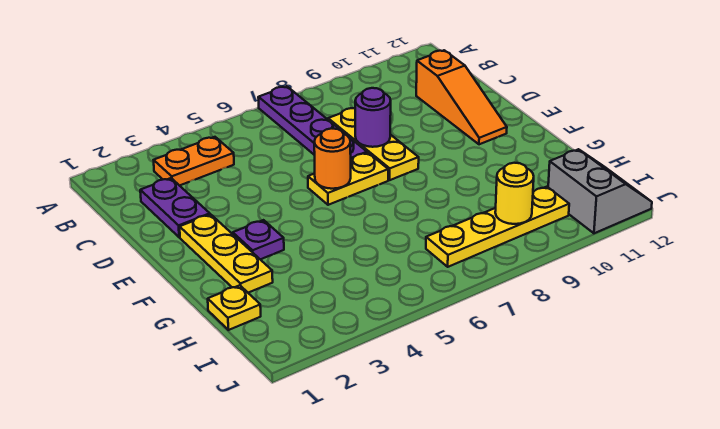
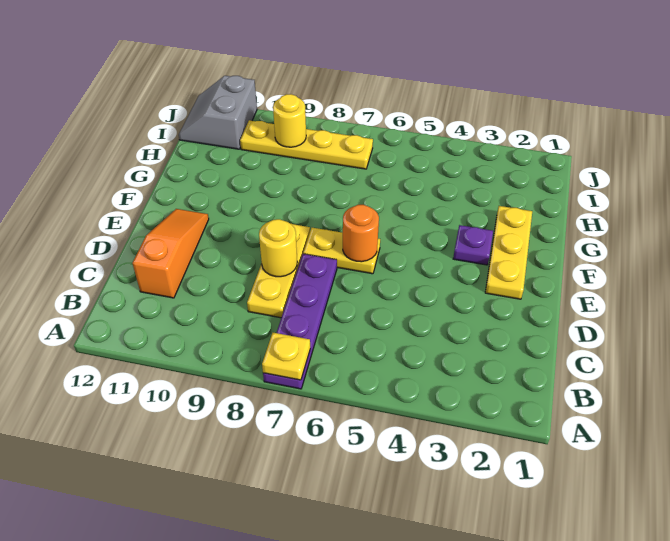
orange plate B3:B4 level 1 -> none
purple plate C2:D2 level 1 -> none
purple round brick D8 level 2 -> yellow round brick D8 level 2
yellow plate H1 level 1 -> yellow plate A7 level 2

